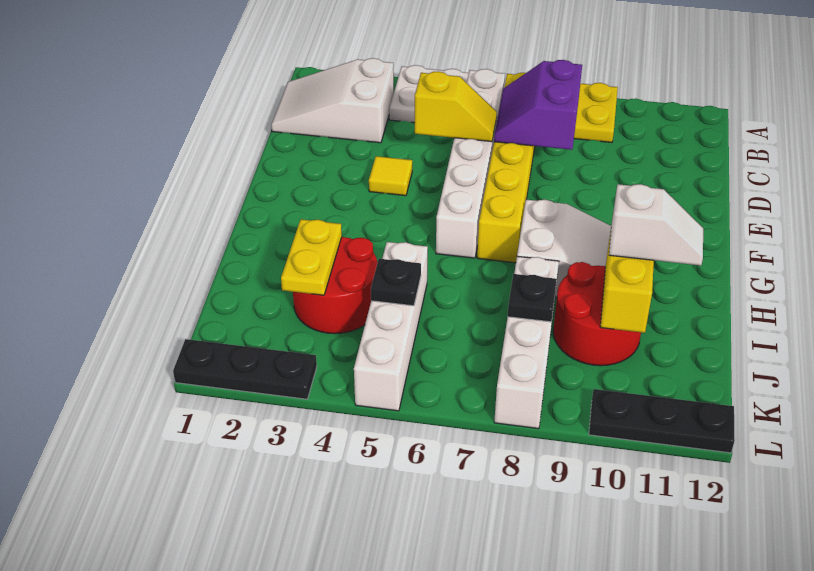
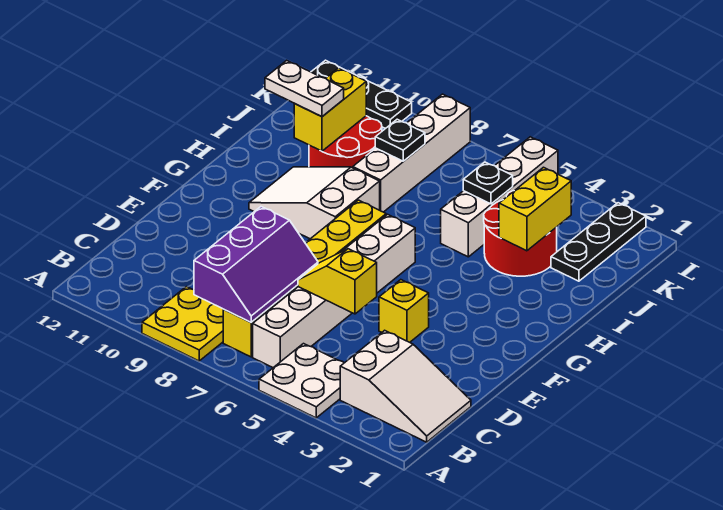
purple slope C7:D8 level 2 top 8 -> purple slope B7:D8 level 2 top 8
yellow tile E4 level 1 -> yellow brick E4 level 1
yellow plate I3:J3 level 2 -> yellow brick I3:J3 level 2
white slope I10:I11 level 3 top 10 -> white plate I10:I11 level 3
black plate L1:L3 level 1 -> black plate J2:L2 level 1

